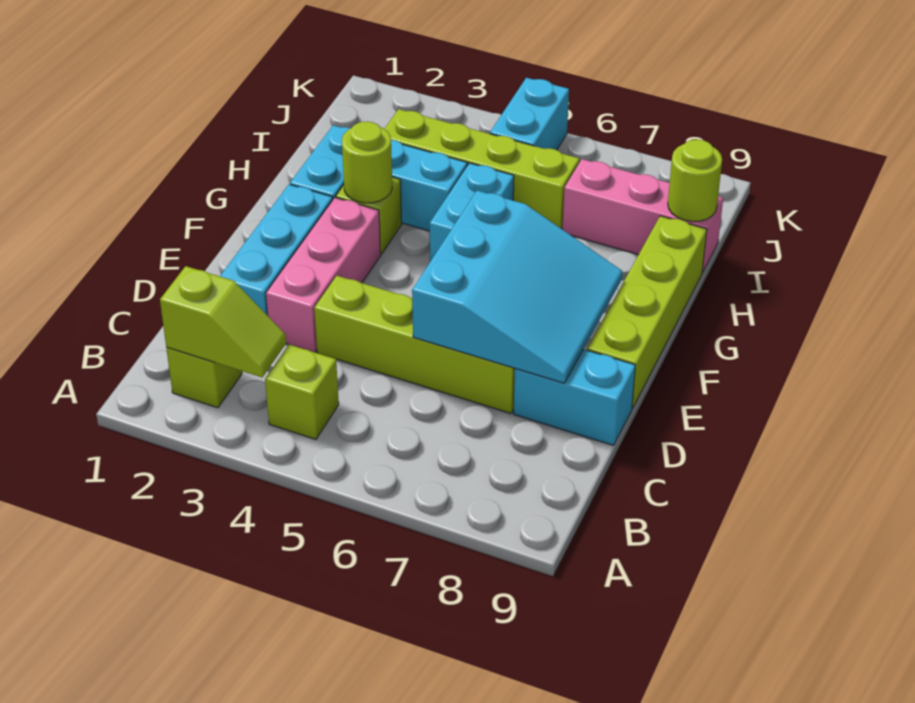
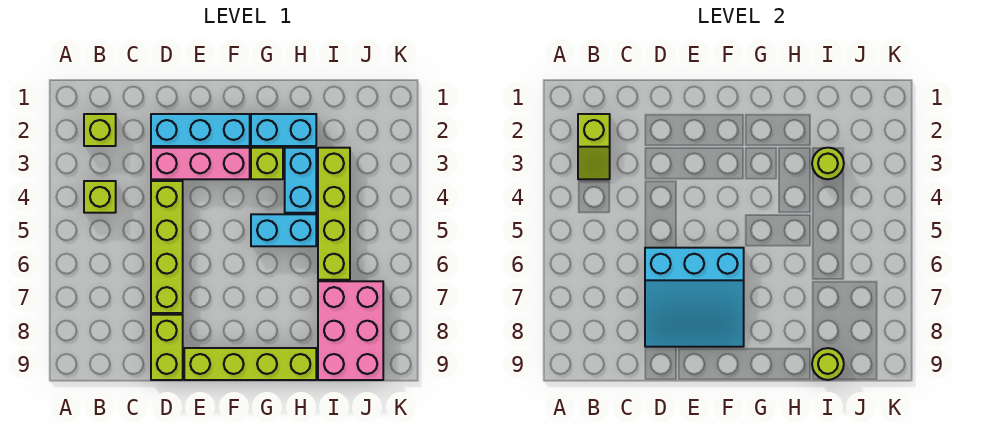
cyan brick D8:D9 level 1 -> lime brick D8:D9 level 1
lime round brick G3 level 2 -> lime round brick I3 level 2
pink brick I7:I9 level 1 -> pink brick I7:J9 level 1
cyan brick J5:K5 level 1 -> none

